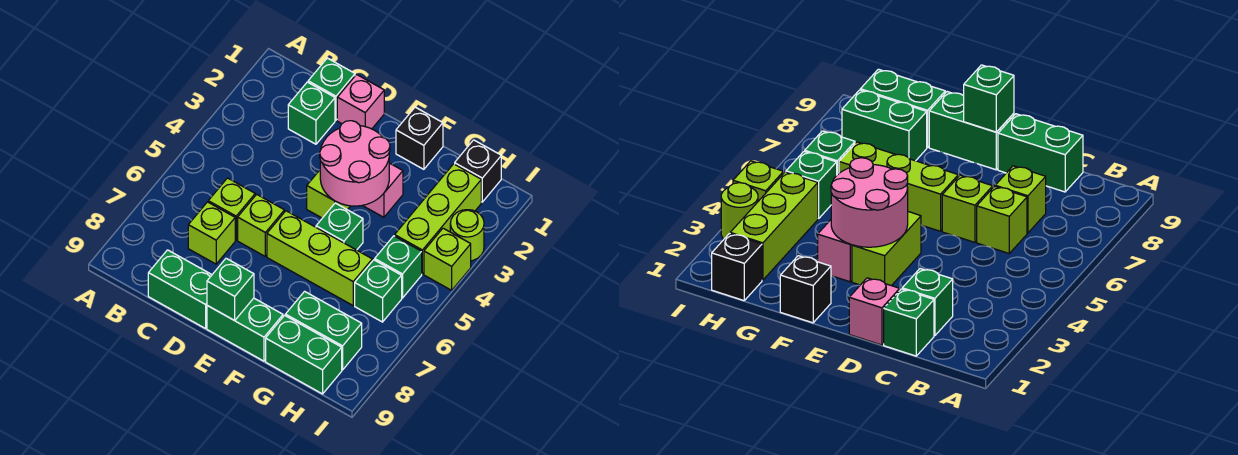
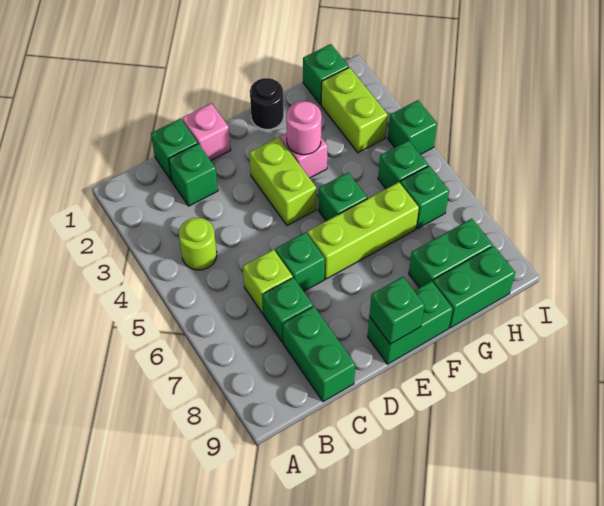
lime brick C7 level 1 -> green brick C7 level 1
green brick C9:D9 level 1 -> green brick C8:C9 level 1
lime brick D6 level 1 -> green brick D6 level 1
pink round brick E3:F4 level 2 -> pink round brick F3 level 2
black brick F1 level 1 -> black round brick F1 level 1
black brick H1 level 1 -> green brick H1 level 1
lime brick H2:H4 level 1 -> lime brick H2:H3 level 1
lime round brick I3 level 1 -> lime round brick B4 level 1
lime brick I4 level 1 -> green brick I4 level 1

